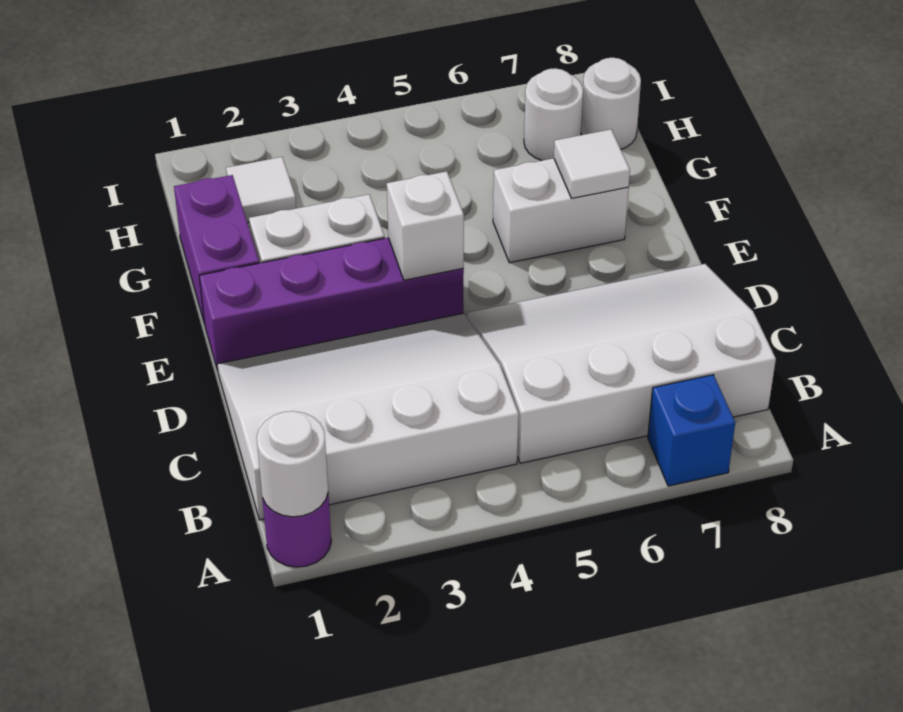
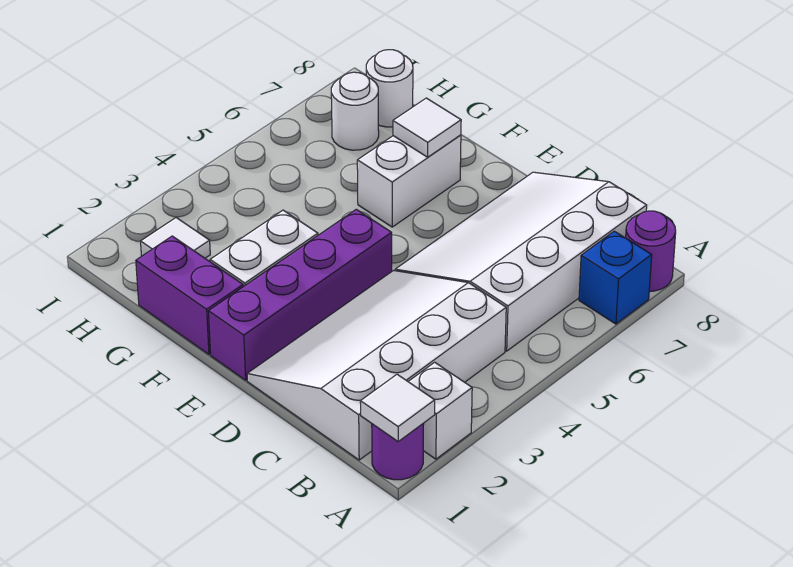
white round brick A1 level 2 -> white tile A1 level 2
none -> purple round brick A8 level 1
white brick E4 level 2 -> white brick A2 level 1

